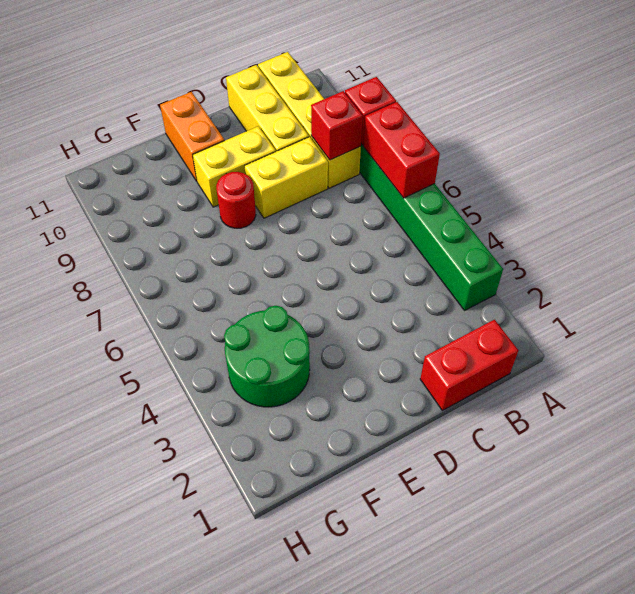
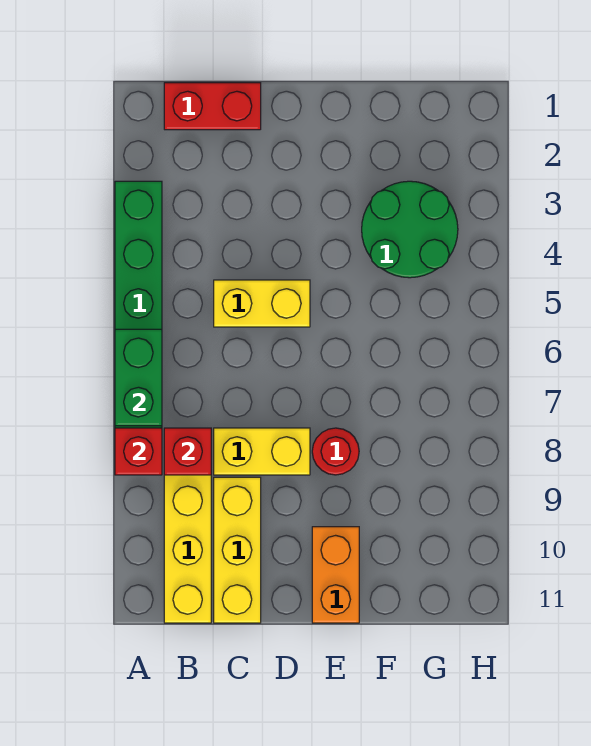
red brick A6:A7 level 2 -> green brick A6:A7 level 2
yellow brick D9:E9 level 1 -> yellow brick C5:D5 level 1

